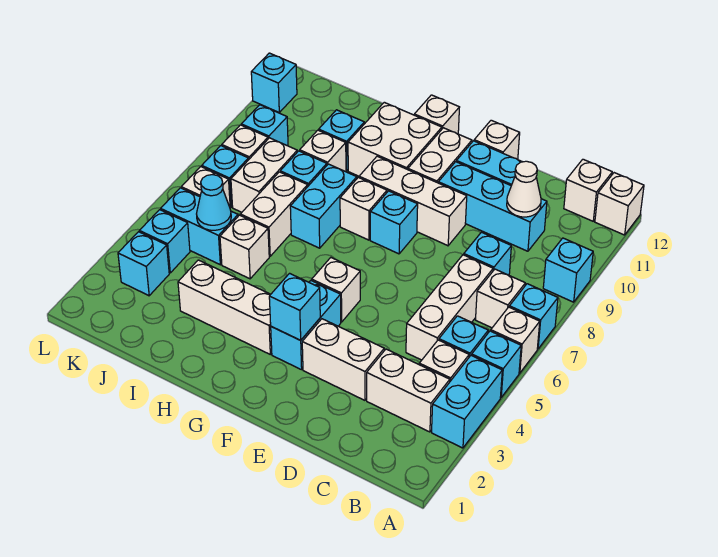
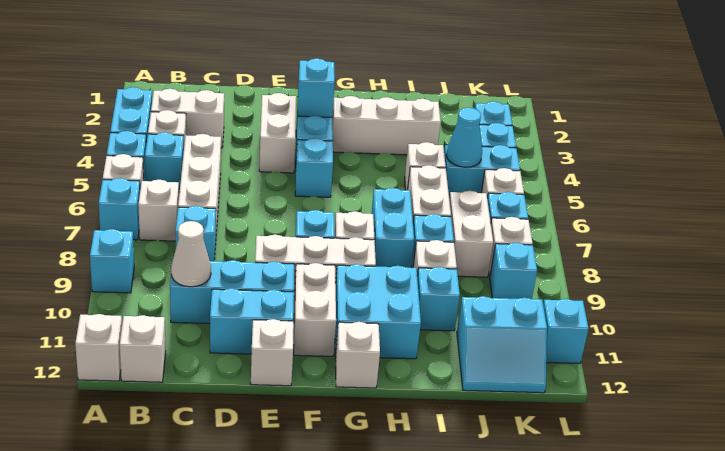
white brick D3:E3 level 1 -> white brick E3:E4 level 1
white brick F5 level 1 -> cyan brick F5 level 1
white brick G10:H11 level 1 -> cyan brick G10:H11 level 1
none -> cyan slope J11:K12 level 1 top 11

